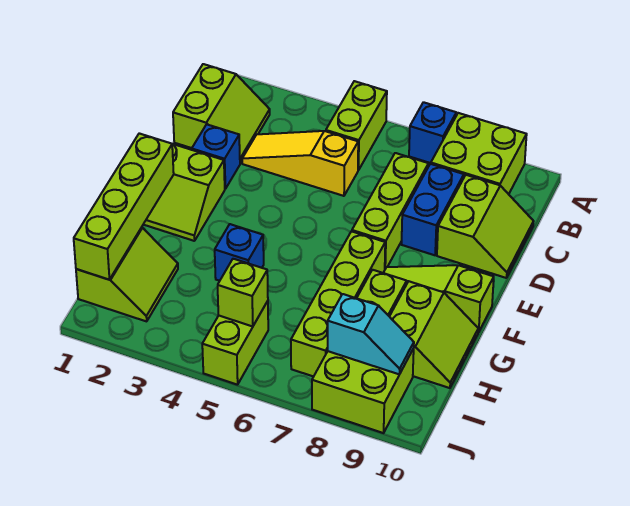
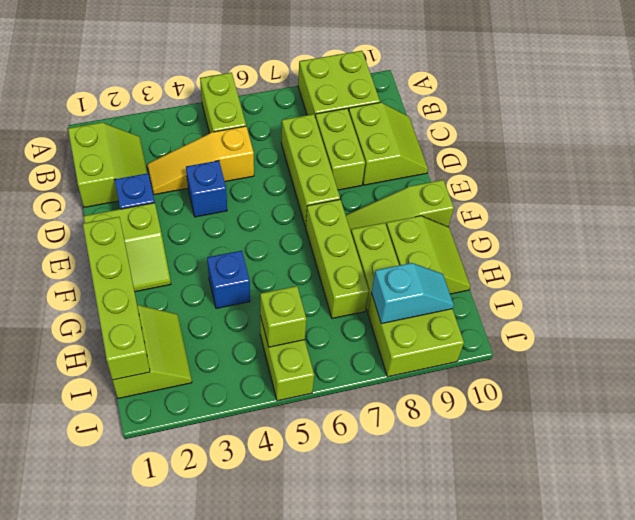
blue brick A7 level 1 -> blue brick D4 level 1
blue brick C8:D8 level 1 -> lime brick C8:D8 level 1
lime brick F7:I7 level 1 -> lime brick F7:H7 level 1

